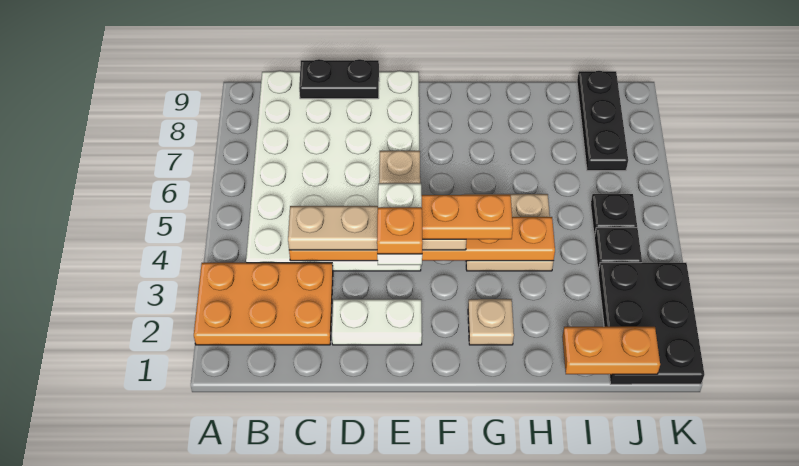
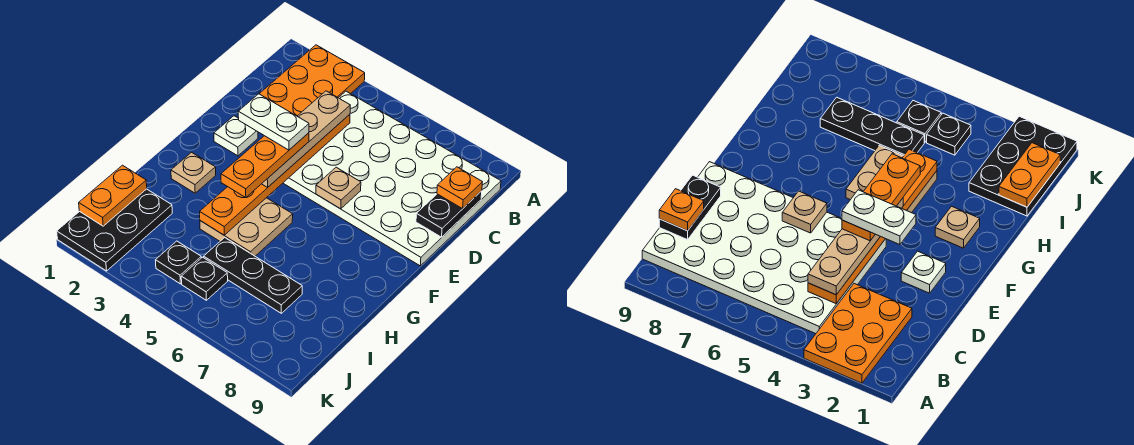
white plate D2:E2 level 1 -> white plate E2 level 1
orange plate E3 level 6 -> orange plate C9 level 3
black plate J1:K3 level 1 -> black plate I1:K2 level 1
black plate J7:J9 level 1 -> black plate I5:I7 level 1

